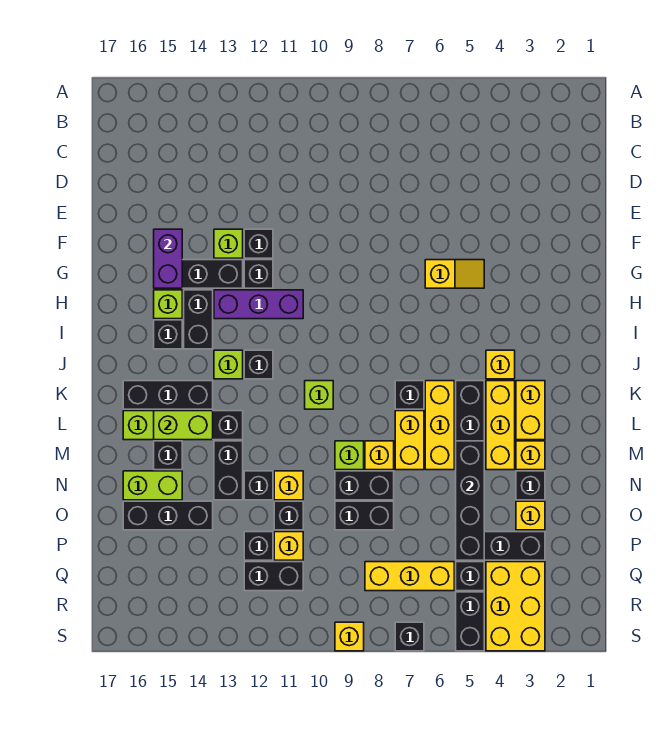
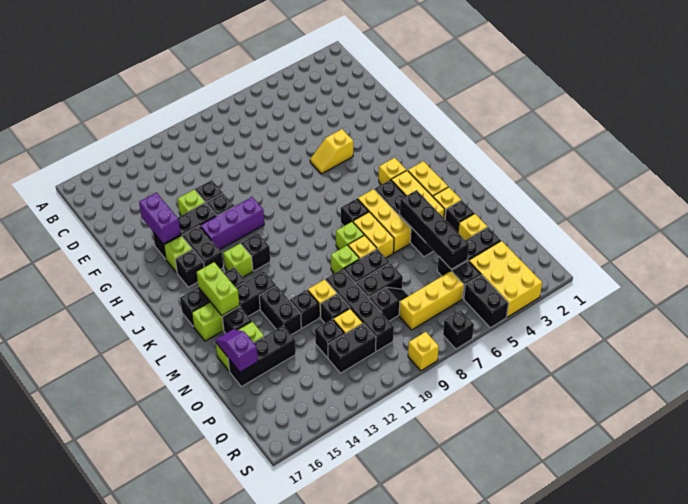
yellow slope G5:G6 level 1 top 6 -> yellow slope G5:G6 level 1 top 5
lime brick K10 level 1 -> lime brick L8 level 1
lime brick L14:L15 level 2 -> lime brick K15:L15 level 2
none -> black brick N10:Q10 level 1
none -> purple slope N16:O16 level 2 top O
none -> black slope P8:P9 level 1 top 9

